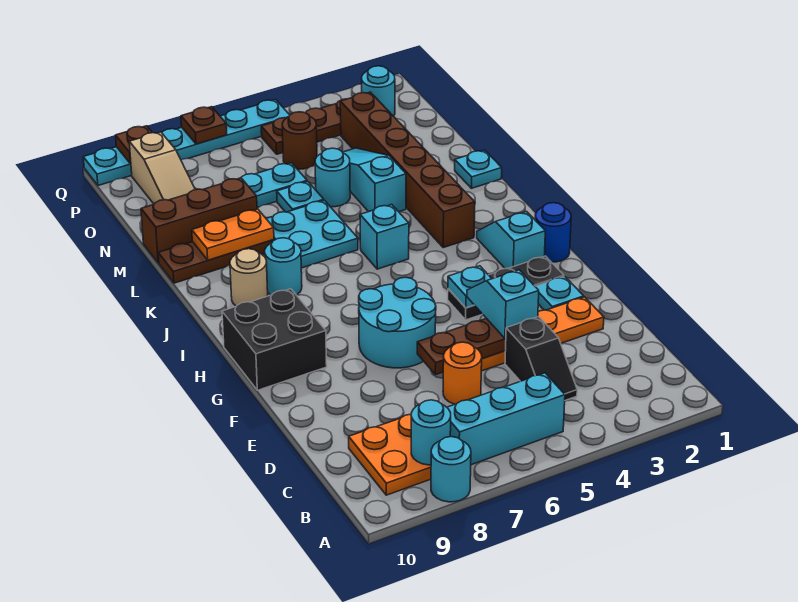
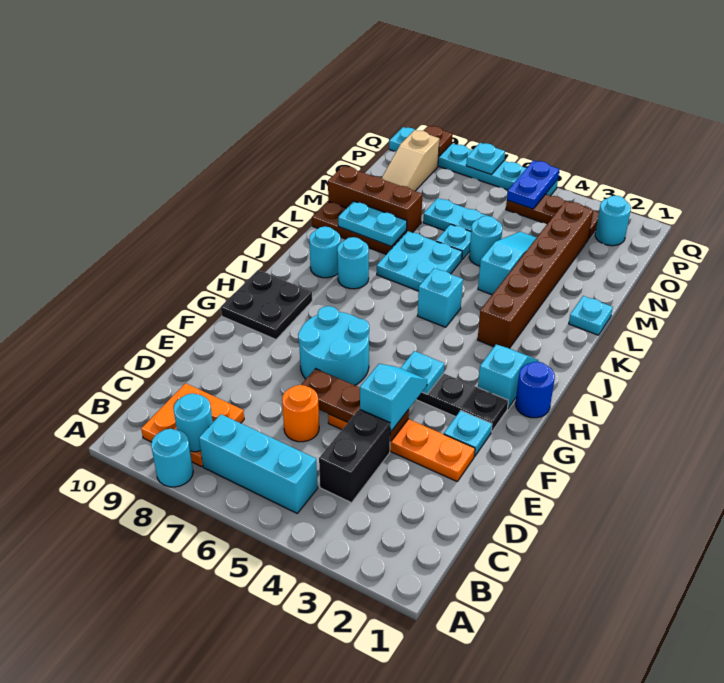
black slope C4:D4 level 1 top D -> black brick C4:D4 level 1
black brick G9:H10 level 1 -> black plate G9:H10 level 1
tan round brick J9 level 1 -> cyan round brick J9 level 1
orange plate L8:L9 level 2 -> cyan plate L8:L9 level 2
brown round brick O5 level 1 -> none
none -> blue plate P5:Q5 level 2
brown plate Q7 level 2 -> cyan plate Q7 level 2

